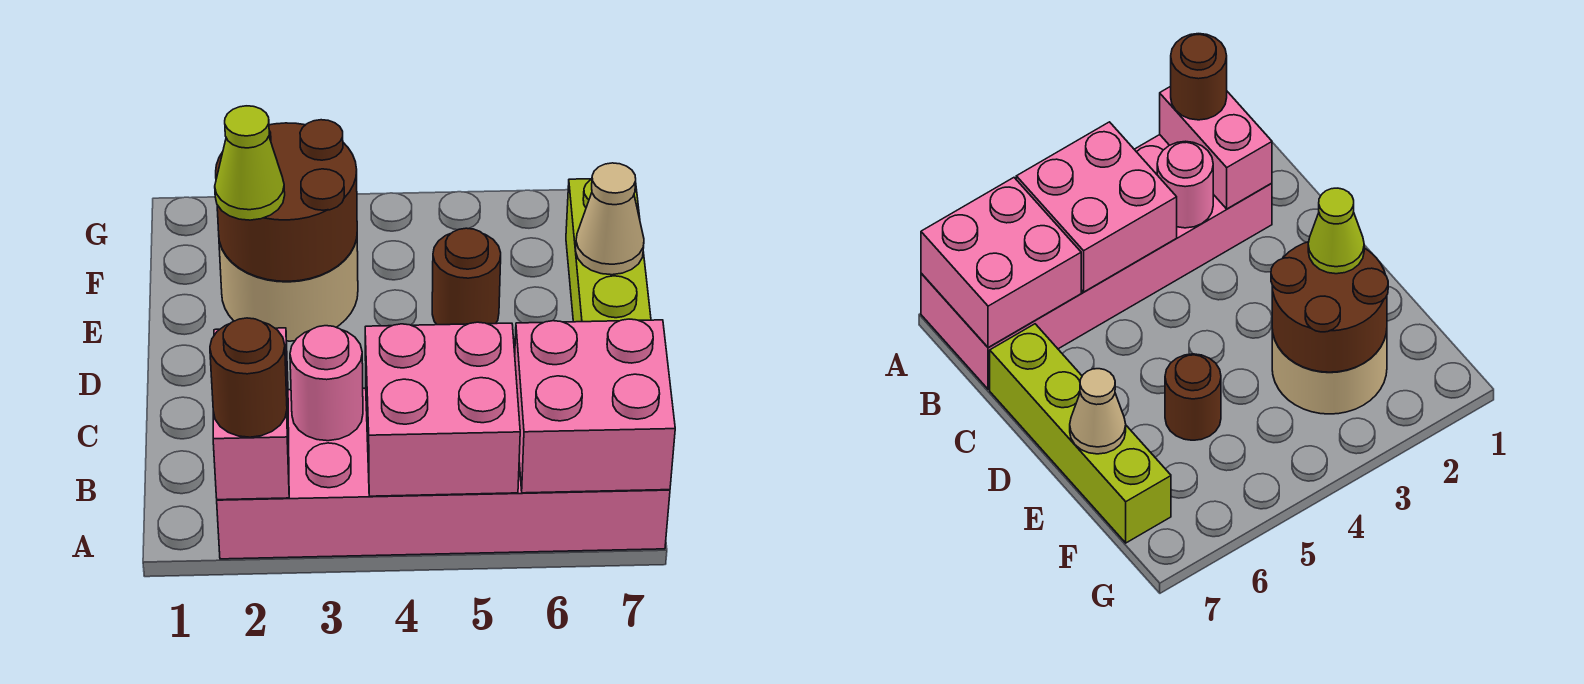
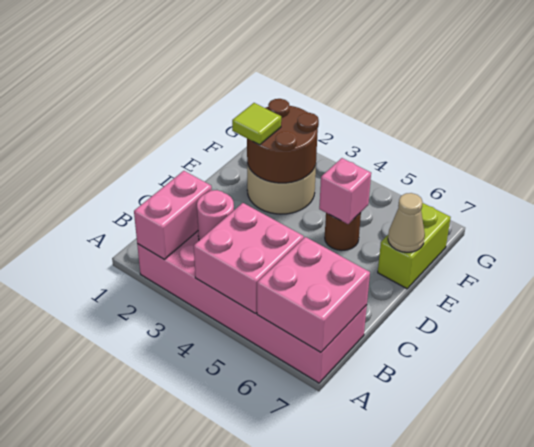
brown round brick A2 level 3 -> none
lime brick C7:F7 level 1 -> lime brick E7:F7 level 1
lime cone E2 level 3 -> lime tile E2 level 3
none -> pink brick E5 level 2

